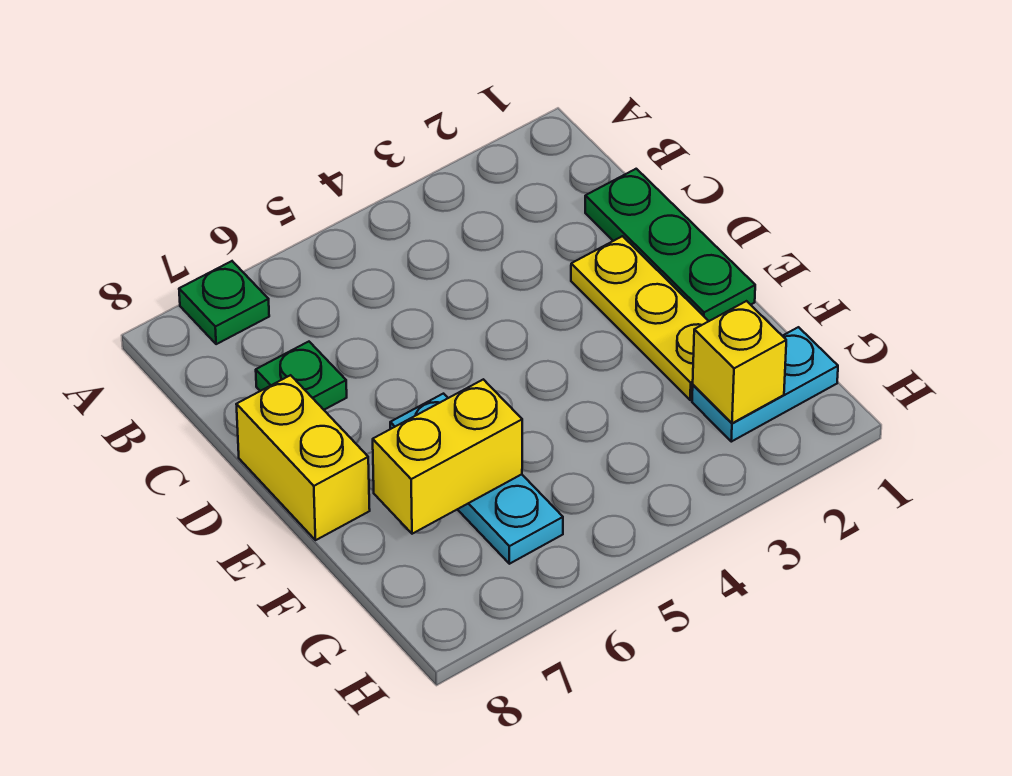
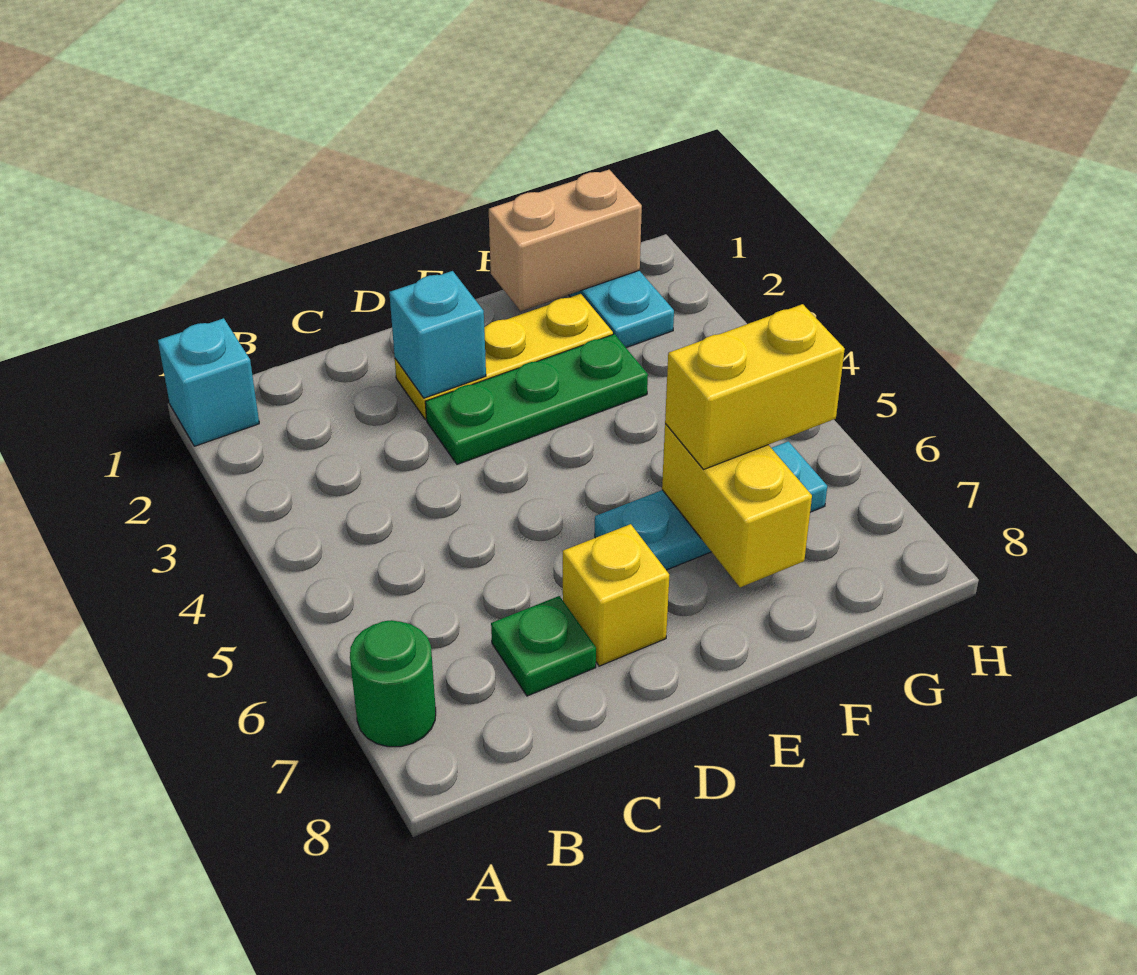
none -> cyan brick A1 level 1
green plate A7 level 1 -> green round brick A7 level 1
green plate C1:E1 level 1 -> green plate D3:F3 level 1
none -> cyan brick D2 level 2
yellow brick D8:E8 level 1 -> yellow brick F6:G6 level 3
none -> tan brick F1:G1 level 2
yellow brick G2 level 2 -> yellow brick D7 level 1

